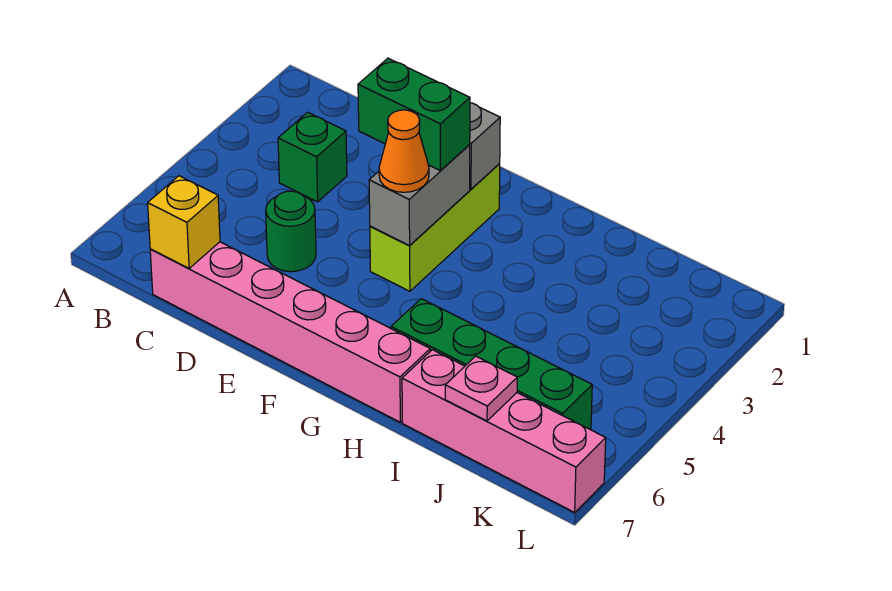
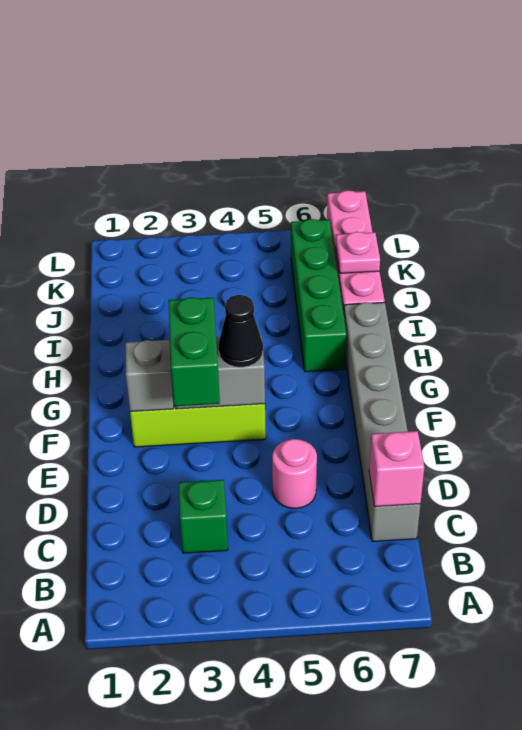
pink brick C7:H7 level 1 -> grey brick C7:H7 level 1
yellow brick C7 level 2 -> pink brick C7 level 2
green round brick D5 level 1 -> pink round brick D5 level 1
orange cone F4 level 3 -> black cone F4 level 3

